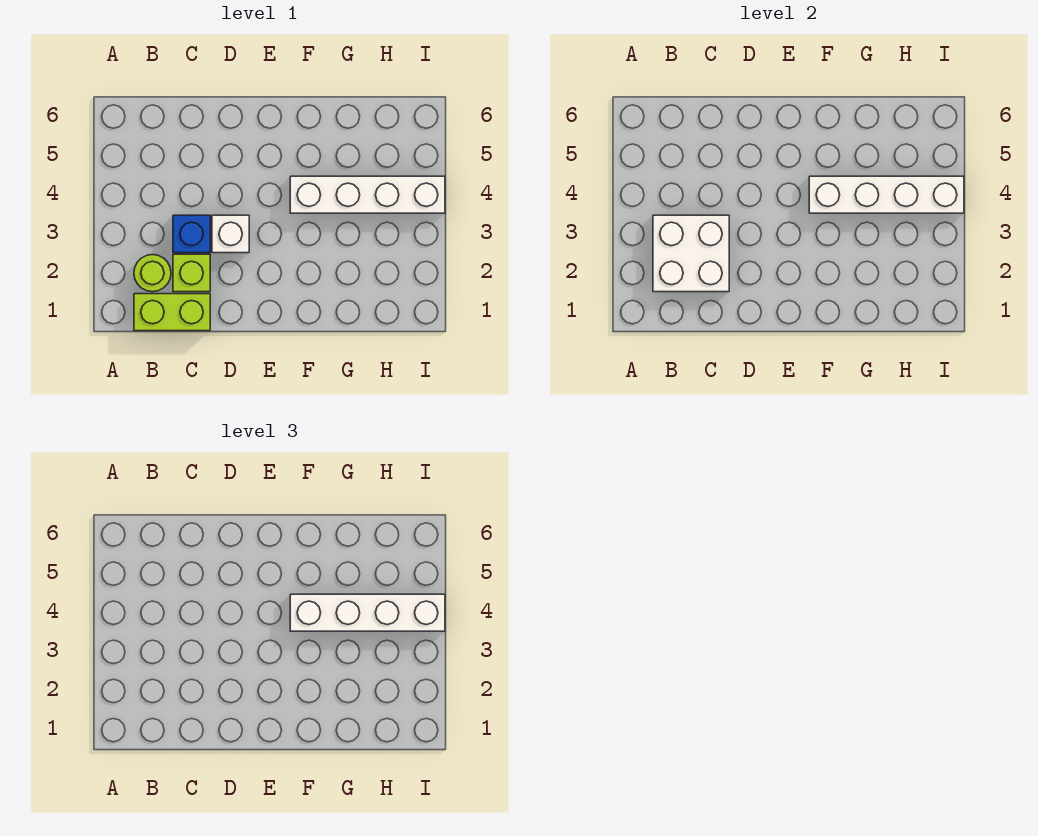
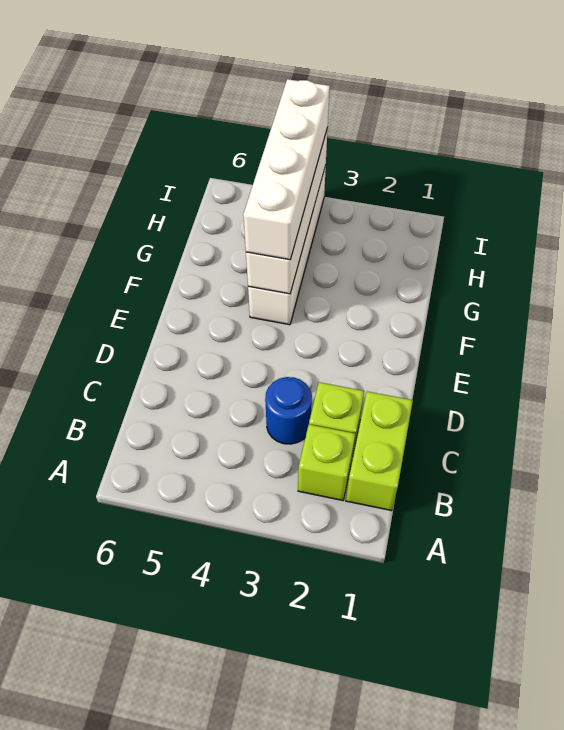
lime round brick B2 level 1 -> lime brick B2 level 1
white brick B2:C3 level 2 -> none
blue brick C3 level 1 -> blue round brick C3 level 1
white brick D3 level 1 -> none

